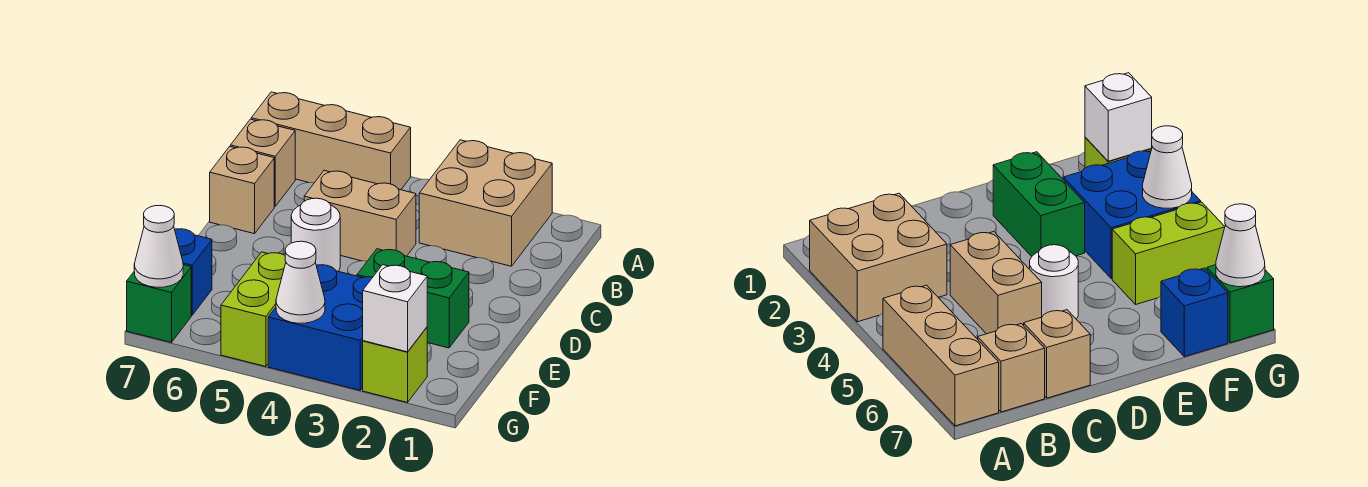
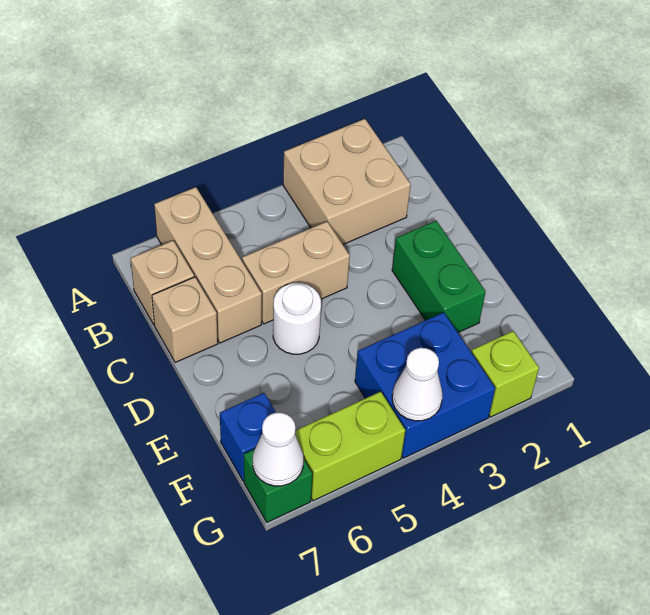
tan brick A5:A7 level 1 -> tan brick A6:C6 level 1
green brick E2:E3 level 1 -> green brick D2:E2 level 1
lime brick F5:G5 level 1 -> lime brick G5:G6 level 1
white brick G2 level 2 -> none

